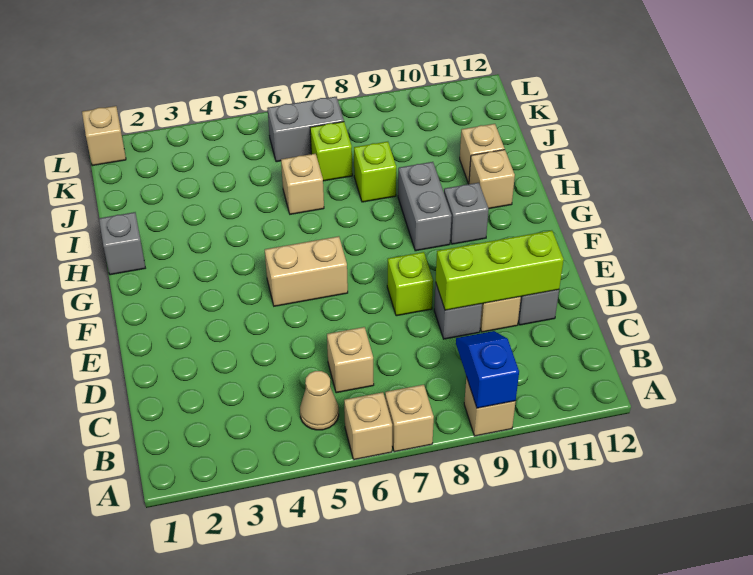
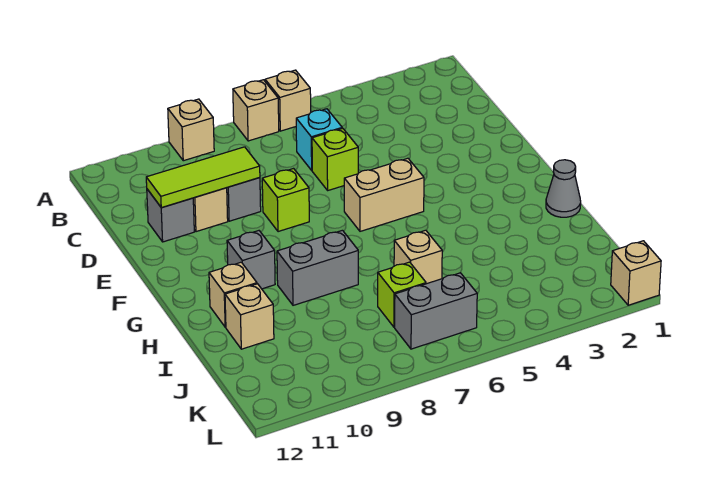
blue slope A9:B9 level 2 top A -> none
tan cone B5 level 1 -> none
tan brick C6 level 1 -> cyan brick C6 level 1
lime brick D9:D11 level 2 -> lime tile D9:D11 level 2
grey brick G9:H9 level 1 -> grey brick H8:H9 level 1
grey brick H1 level 1 -> grey cone H1 level 1
lime brick I8 level 1 -> lime brick D6 level 1

